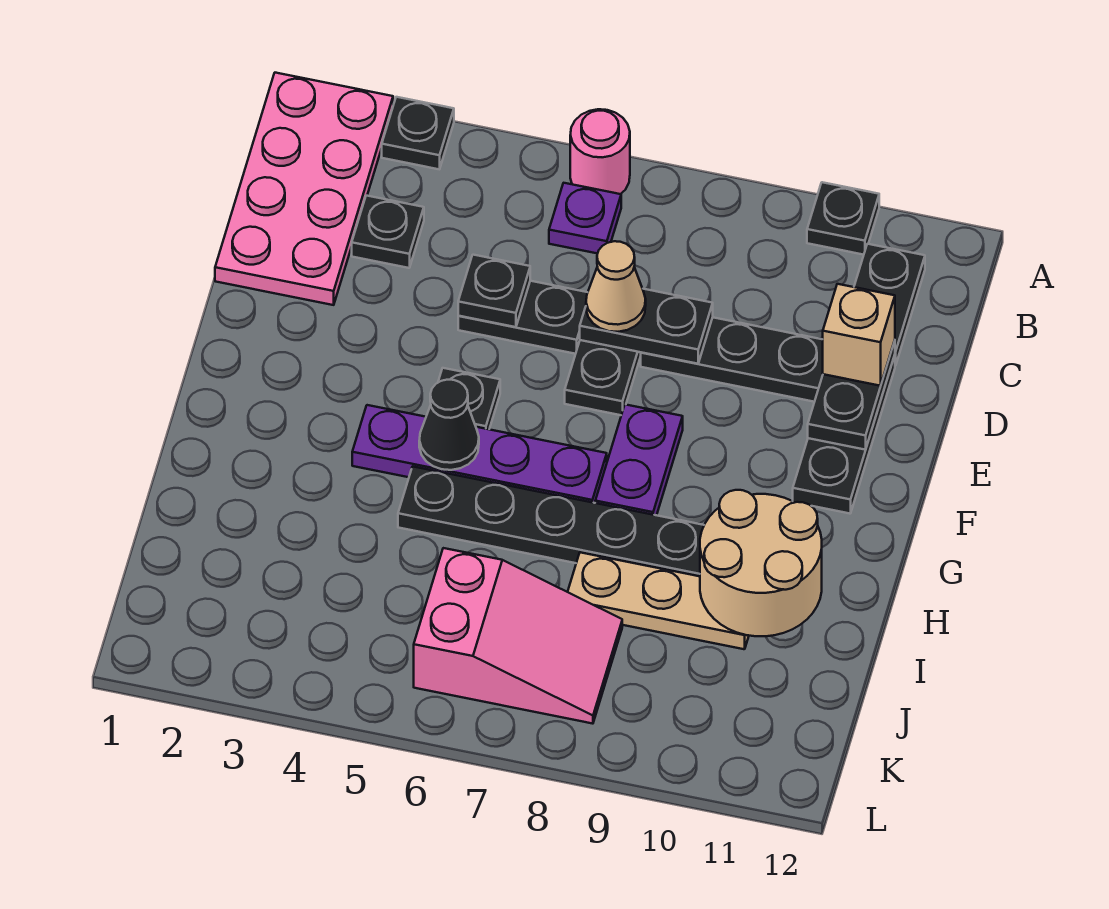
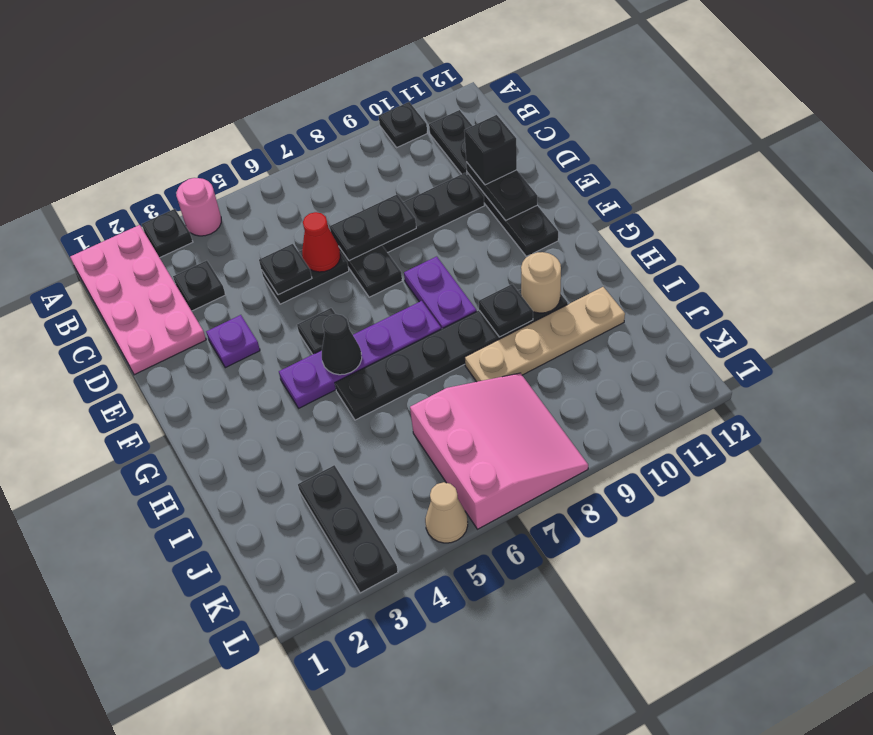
pink round brick A6 level 1 -> pink round brick A4 level 1
purple plate B6 level 1 -> purple plate E3 level 1
none -> red cone D6 level 2
tan cone D7 level 3 -> tan cone L5 level 1
tan brick D11 level 3 -> black brick D11 level 3
none -> black plate H9 level 2
tan round brick H10:I11 level 2 -> tan round brick H10 level 2
tan plate I8:I10 level 1 -> tan plate I8:I11 level 1
none -> black plate J3:L3 level 1
pink slope J6:K8 level 1 top 6 -> pink slope J6:L8 level 1 top 6

